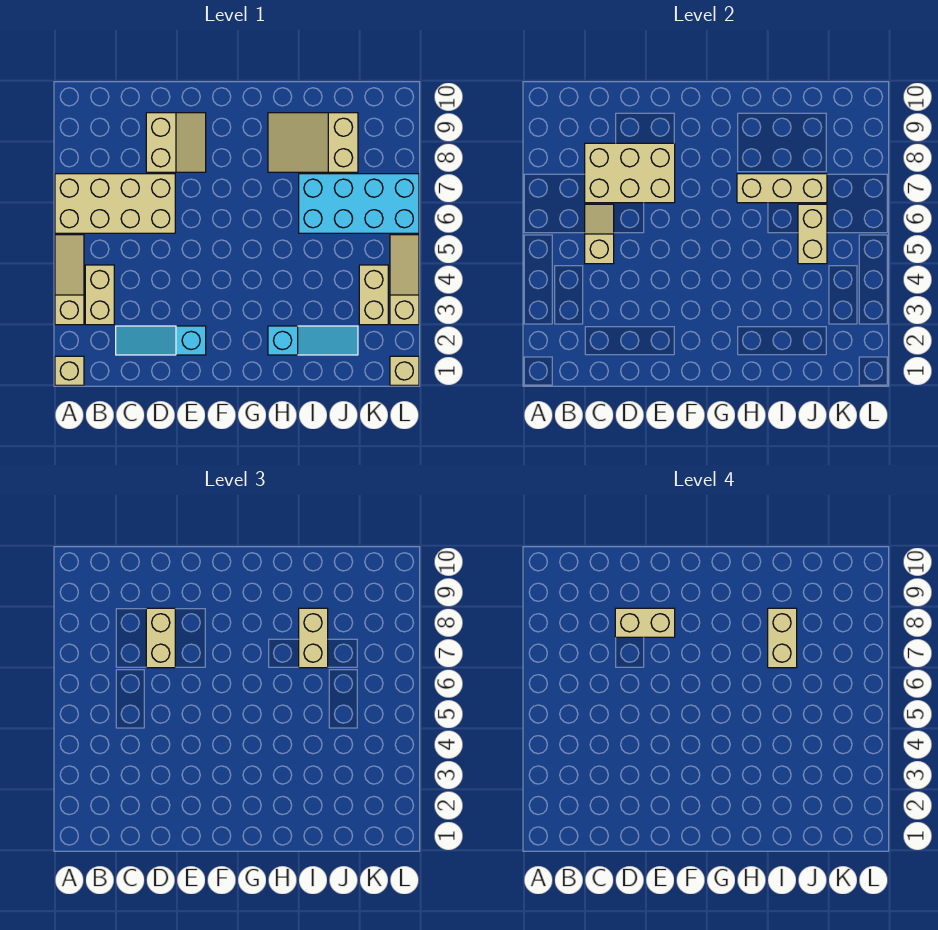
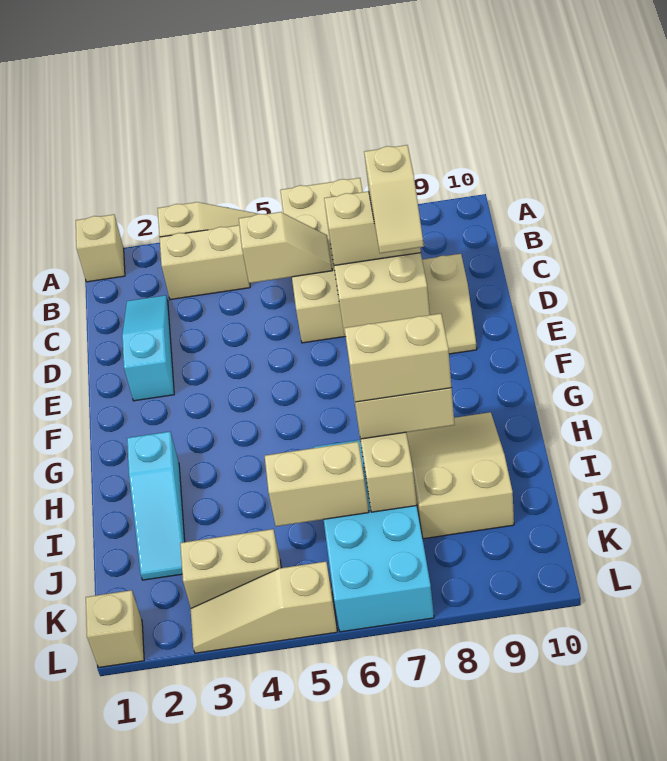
tan brick D8:E8 level 4 -> tan slope D8:E8 level 4 top D
tan slope L3:L5 level 1 top 3 -> tan slope L3:L5 level 1 top 5

